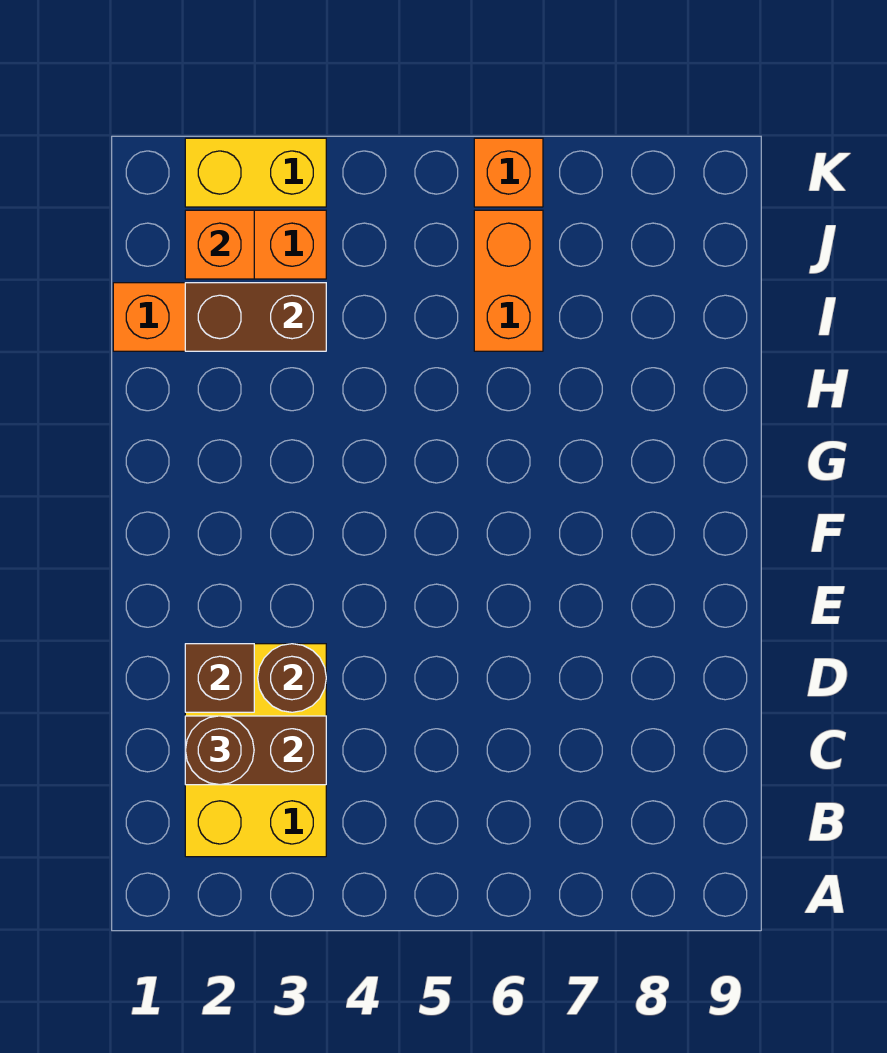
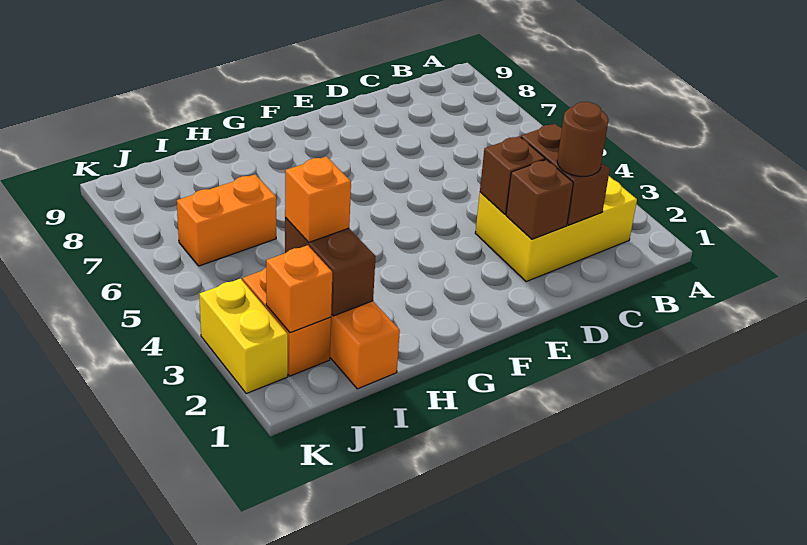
brown round brick D3 level 2 -> brown brick D3 level 2
orange brick K6 level 1 -> orange brick I3 level 3

